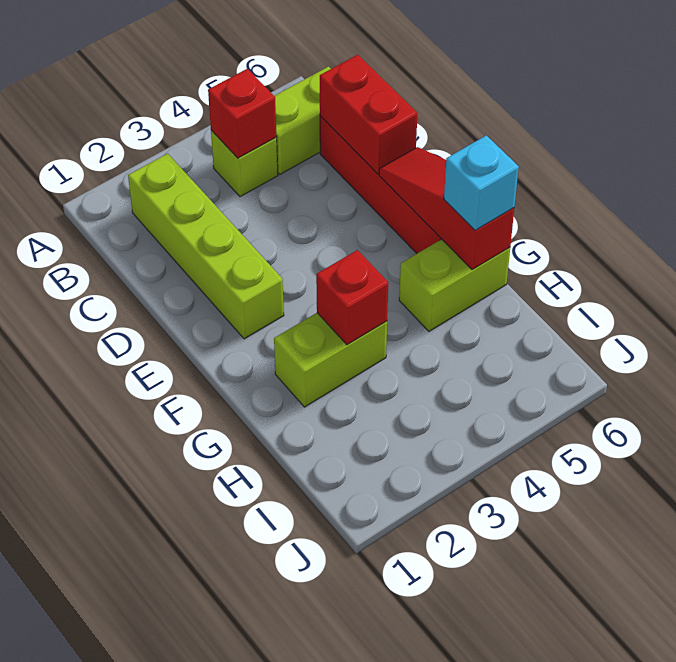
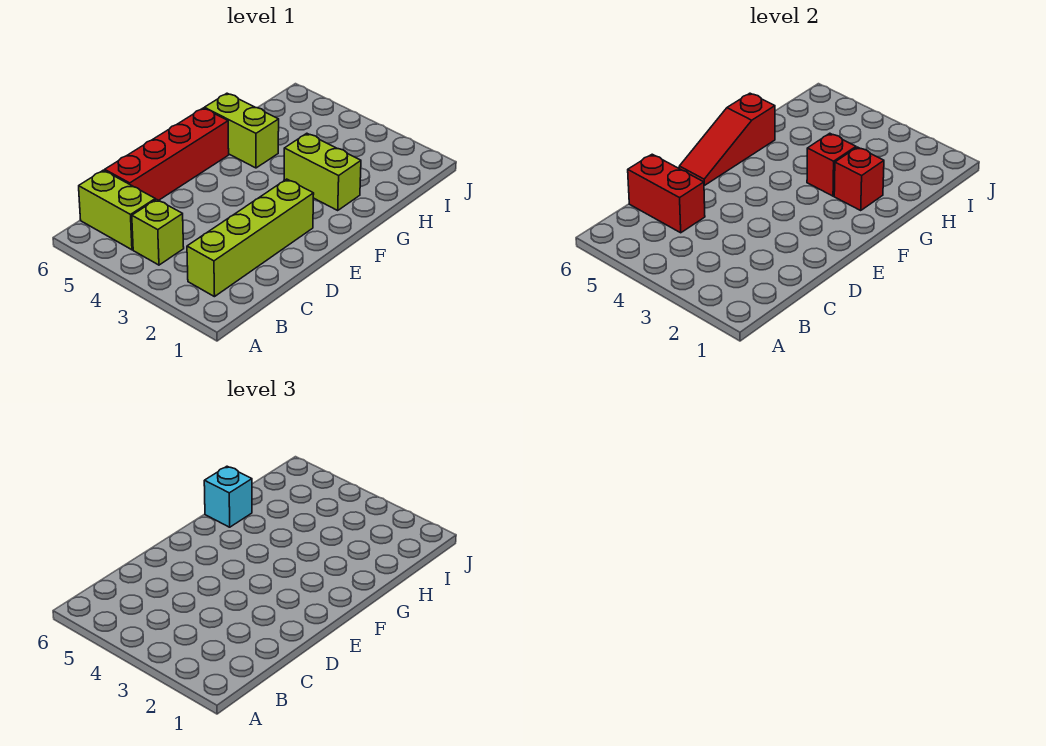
red brick B4 level 2 -> red brick G2 level 2
red brick C6:D6 level 2 -> red brick C5:C6 level 2

